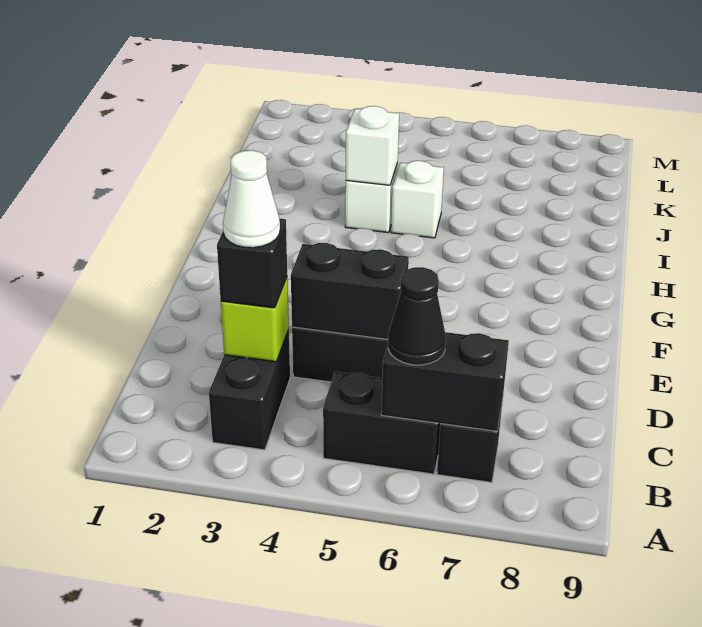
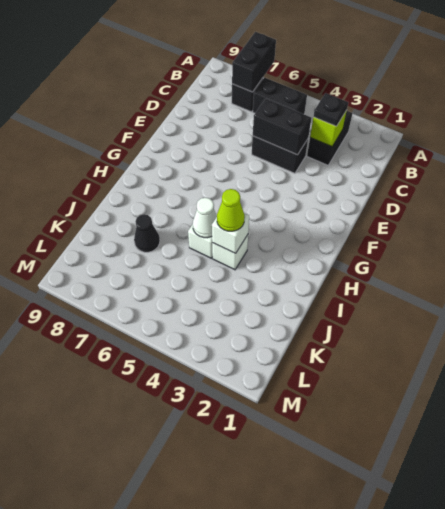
black brick B6:B7 level 2 -> black brick A7:B7 level 2
black cone B6 level 3 -> black cone J7 level 1
black brick C3 level 3 -> black plate C3 level 3
white cone C3 level 4 -> white cone I5 level 2
none -> lime cone I4 level 3

